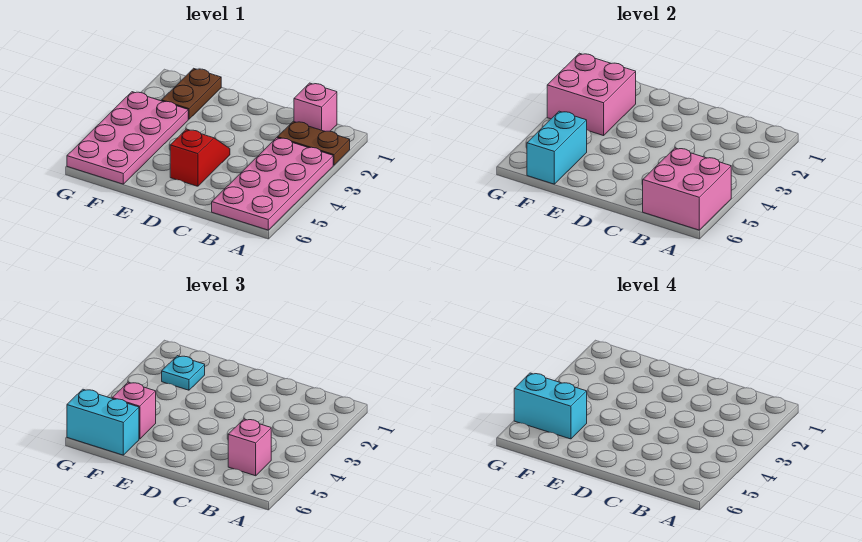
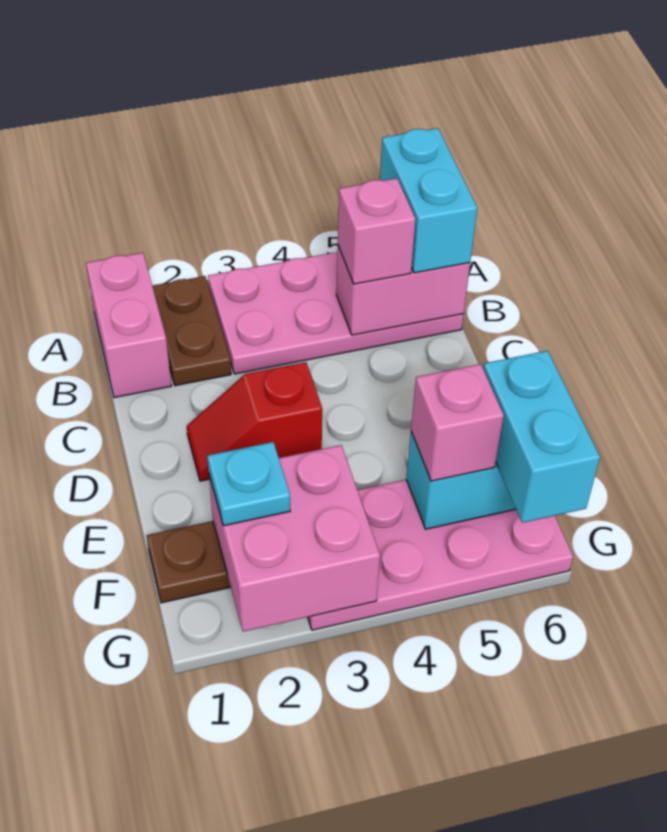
pink brick A5:B6 level 2 -> pink brick B5:B6 level 2
pink brick B1 level 1 -> pink brick A1:B1 level 1
red slope D4:D5 level 1 top 5 -> red slope D2:D3 level 1 top 3
cyan brick F5:G5 level 4 -> cyan brick A6:B6 level 3

